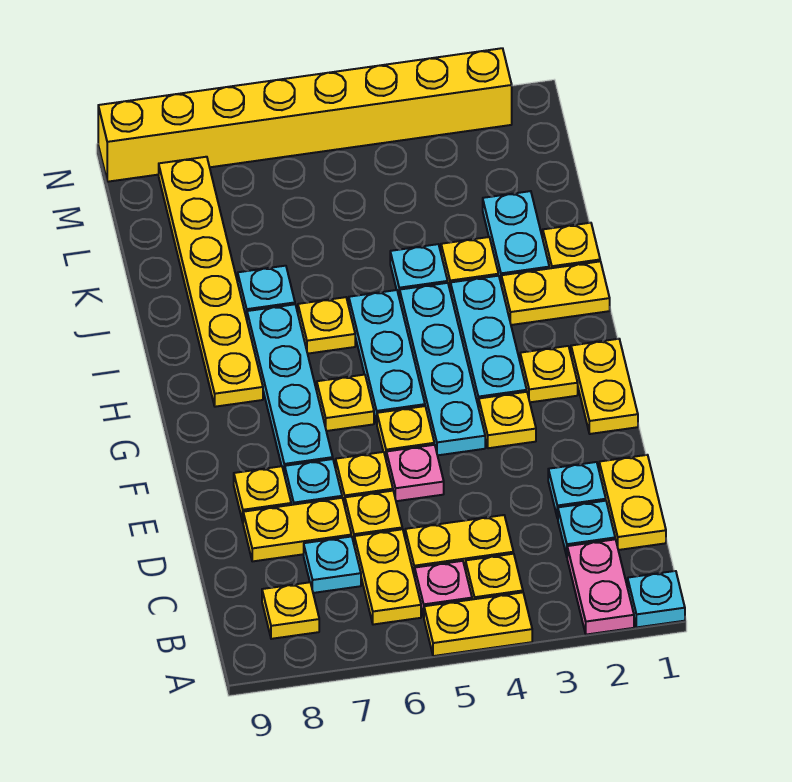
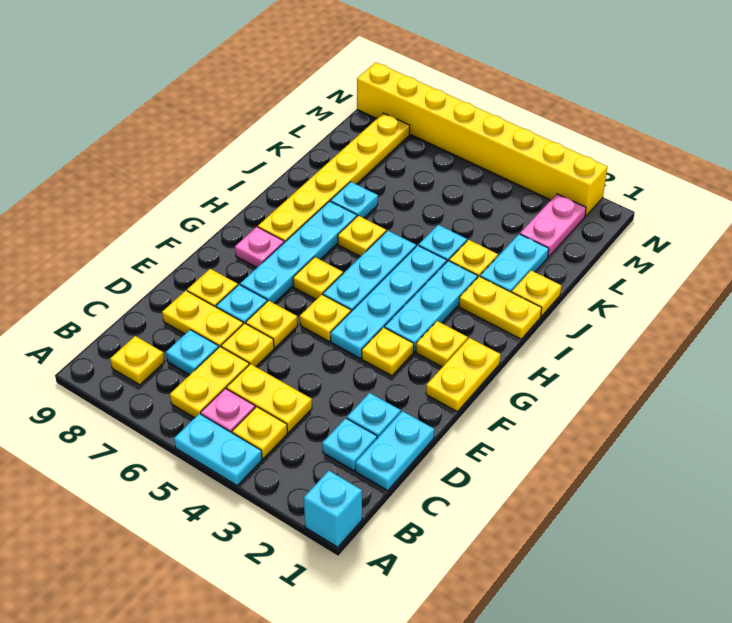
cyan plate A1 level 1 -> cyan brick A1 level 1
pink plate A2:B2 level 1 -> pink plate L2:M2 level 1
yellow plate A4:A5 level 1 -> cyan plate A4:A5 level 1
yellow plate C1:D1 level 1 -> cyan plate C1:D1 level 1
pink plate E5 level 1 -> pink plate G8 level 1

